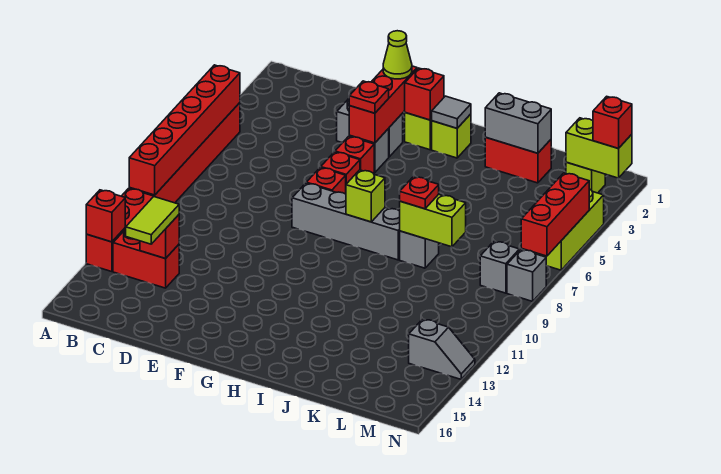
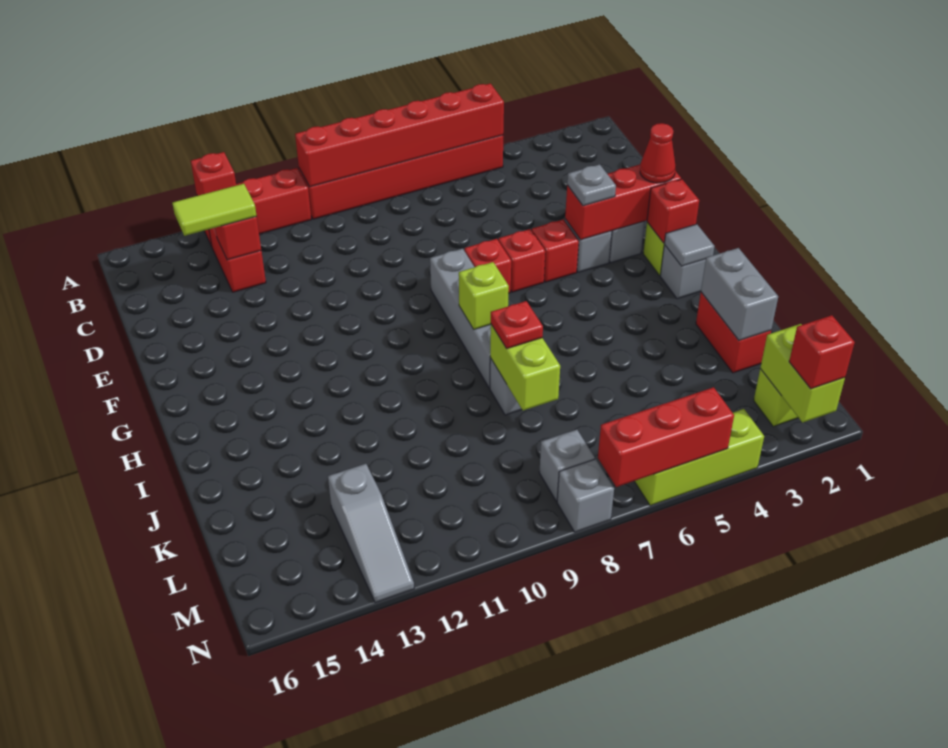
lime cone F2 level 3 -> red cone F2 level 3
red plate F4 level 3 -> grey plate F4 level 3
lime brick H2 level 1 -> grey brick H2 level 1
grey slope M13:N13 level 1 top M -> grey slope L13:N13 level 1 top L

